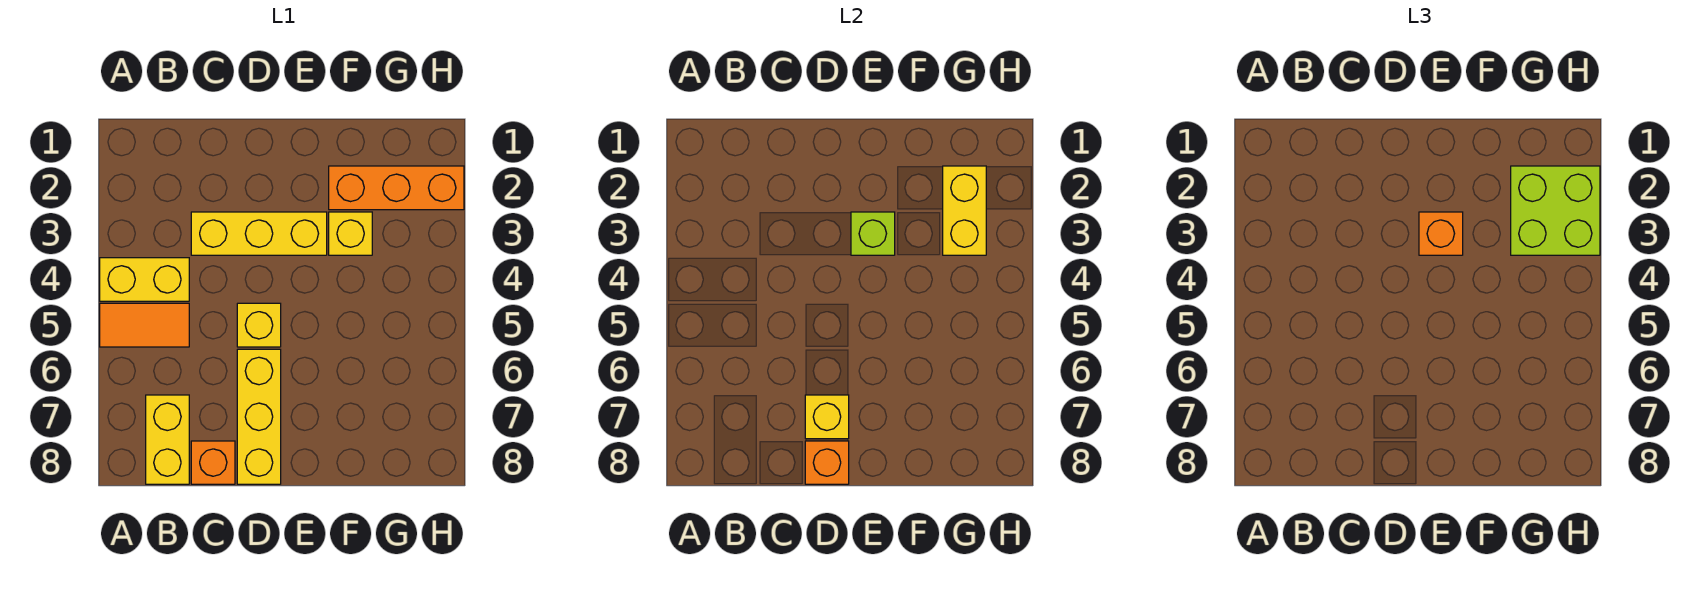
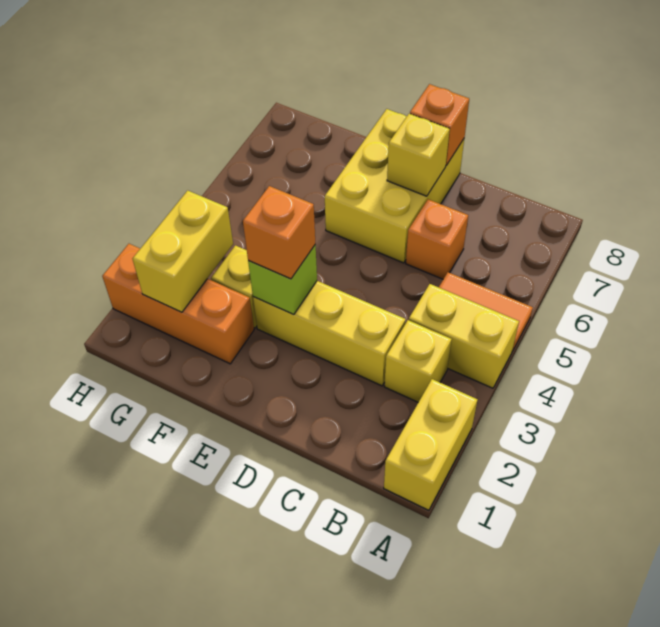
yellow brick B7:B8 level 1 -> yellow brick A1:A2 level 1
orange brick C8 level 1 -> orange brick C6 level 1
yellow brick D5 level 1 -> yellow brick B3 level 1
yellow brick D6:D8 level 1 -> yellow brick D6:E8 level 1
lime brick G2:H3 level 3 -> none

